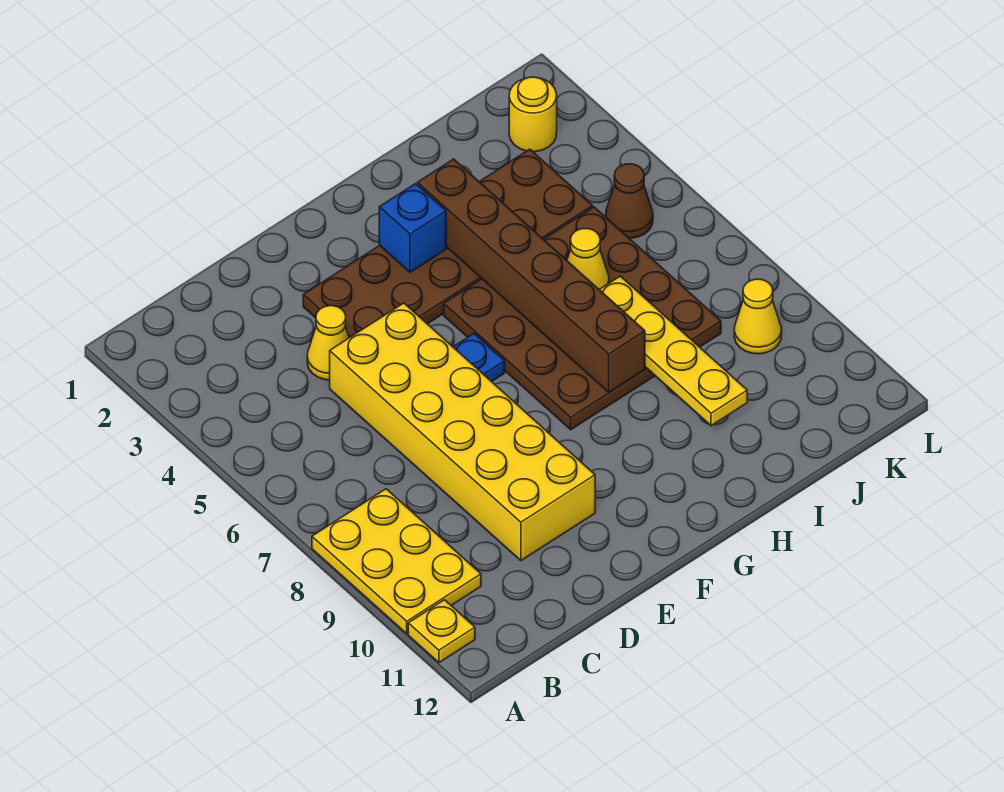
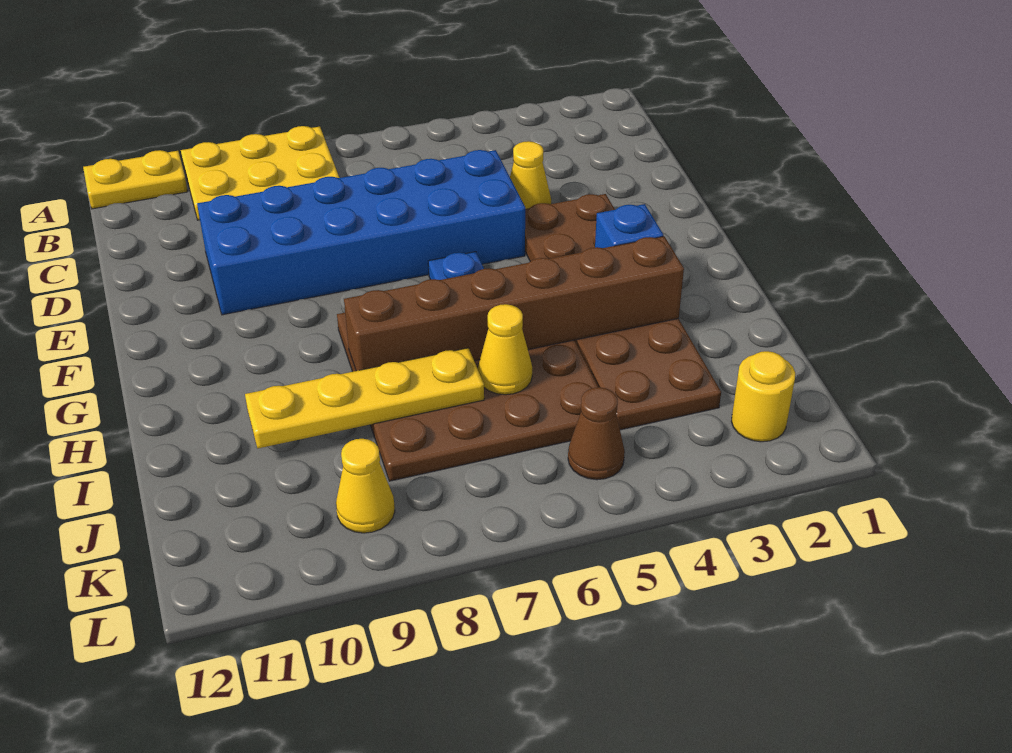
yellow plate A11 level 1 -> yellow plate A11:A12 level 1
yellow brick D5:E10 level 1 -> blue brick D5:E10 level 1

